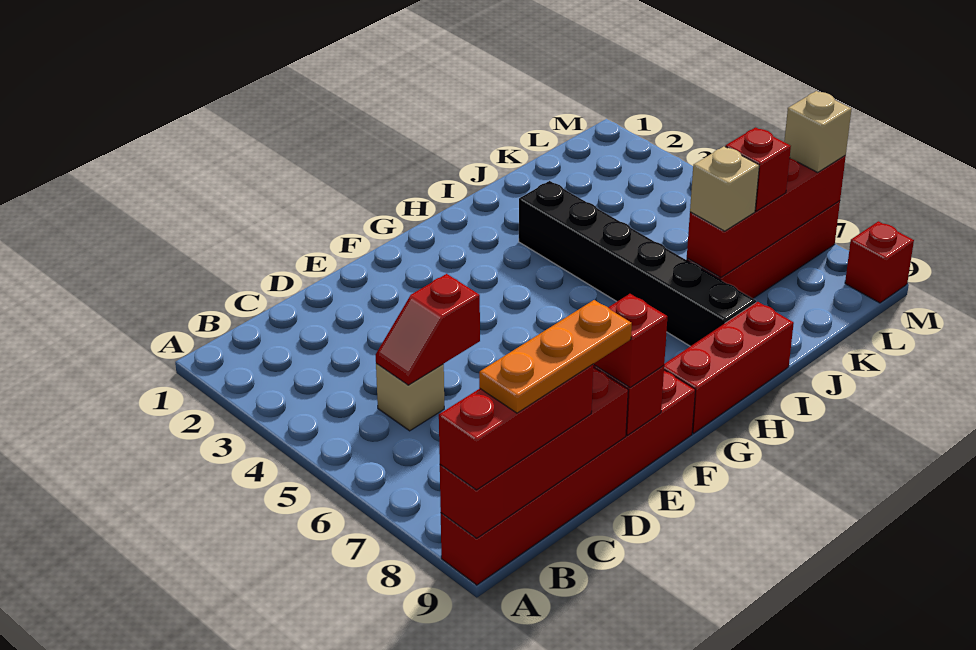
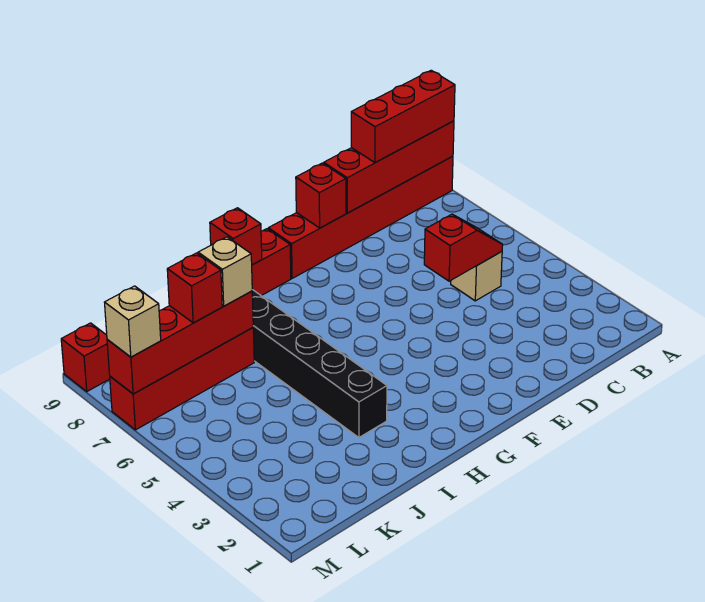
orange plate B9:D9 level 4 -> none
red brick E9 level 3 -> red brick H9 level 2

